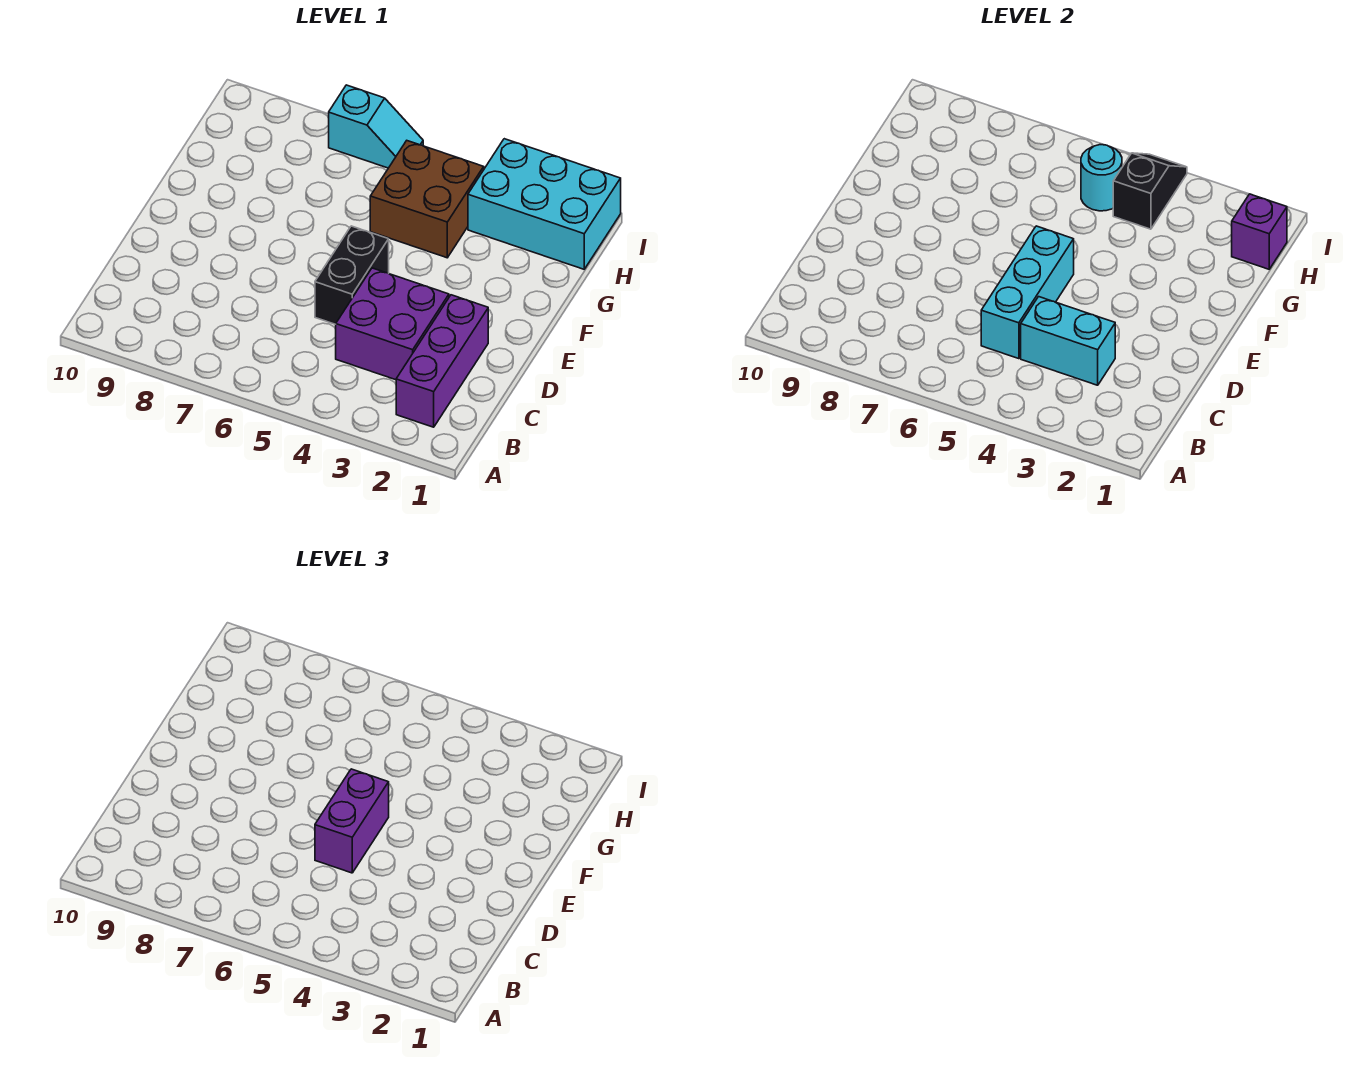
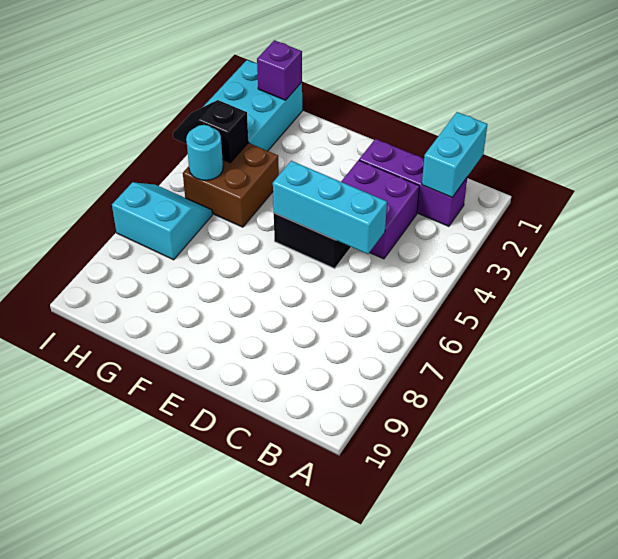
cyan brick C3:C4 level 2 -> cyan brick B1:B2 level 2
purple brick D5:E5 level 3 -> none
cyan slope I6:I7 level 1 top 7 -> cyan slope H6:I7 level 1 top 7

